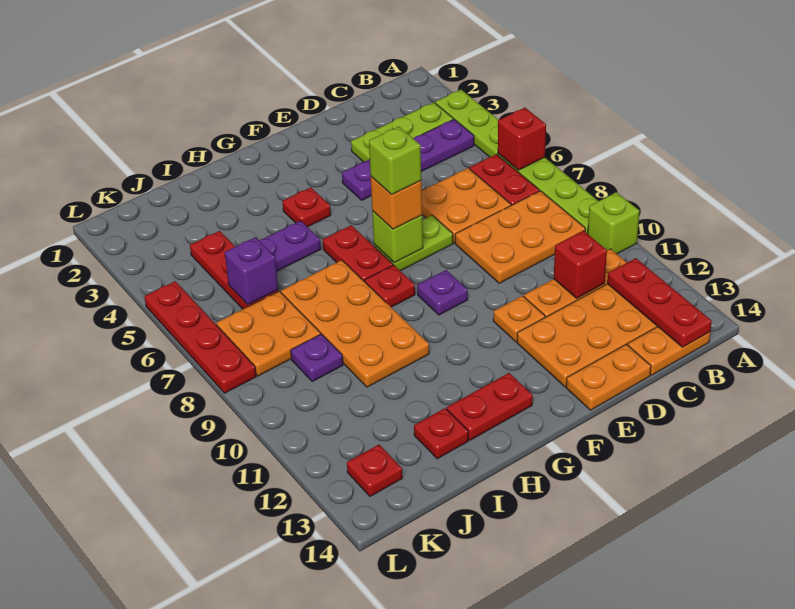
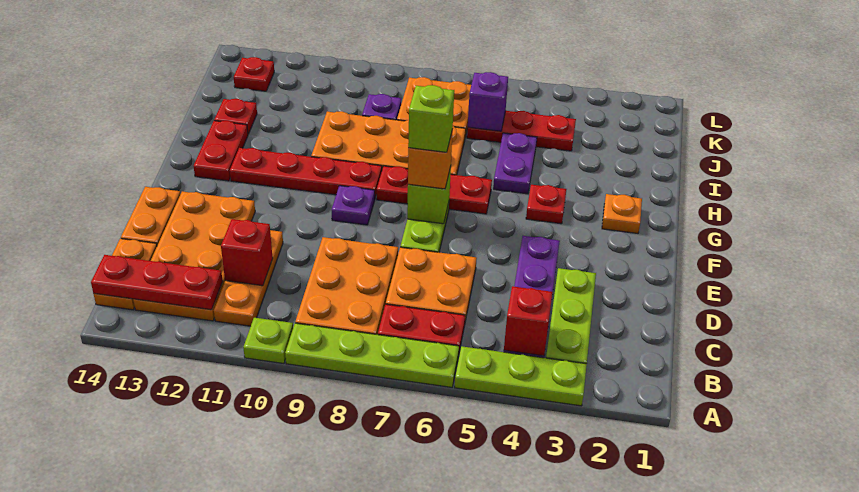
red brick A6 level 2 -> red brick B4 level 2
lime brick A10 level 1 -> lime plate A10 level 1
orange plate E11 level 1 -> orange plate G2 level 1
red plate L5:L8 level 1 -> red plate G9:G12 level 1

